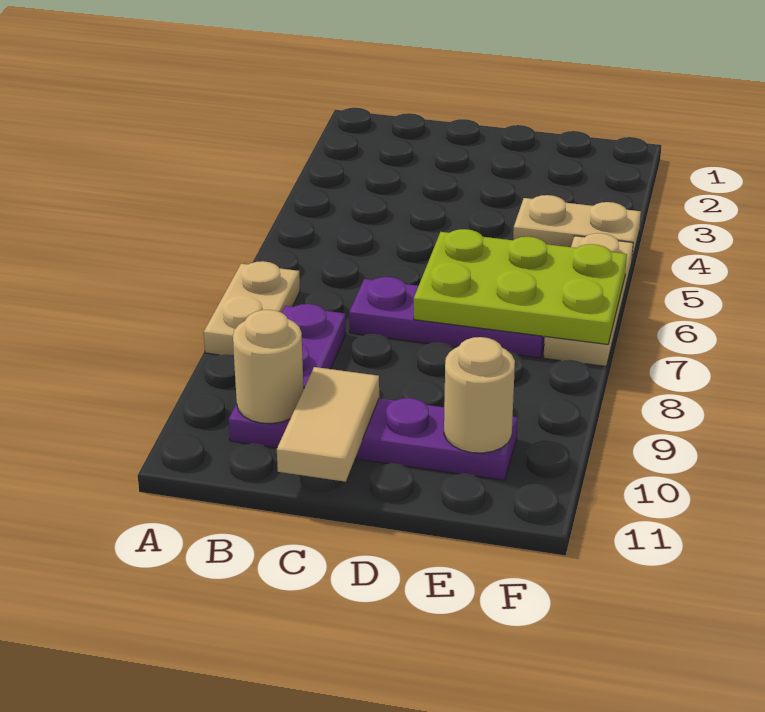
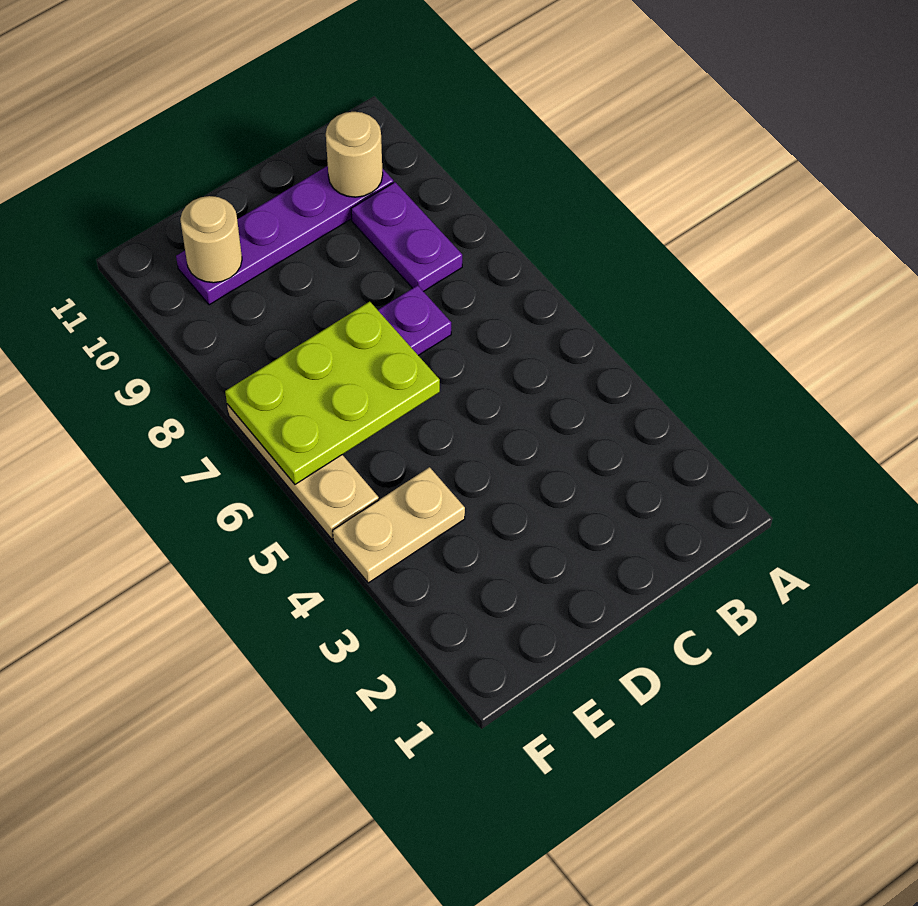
tan plate A7:A8 level 1 -> none
tan tile C10:C11 level 2 -> none

